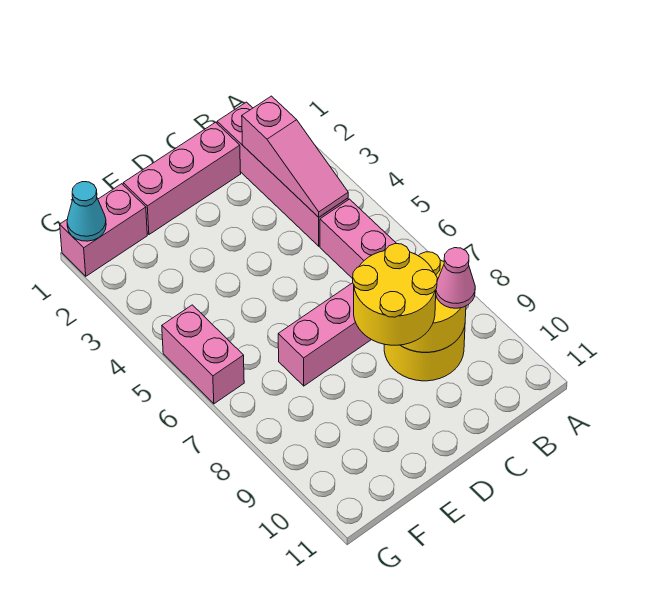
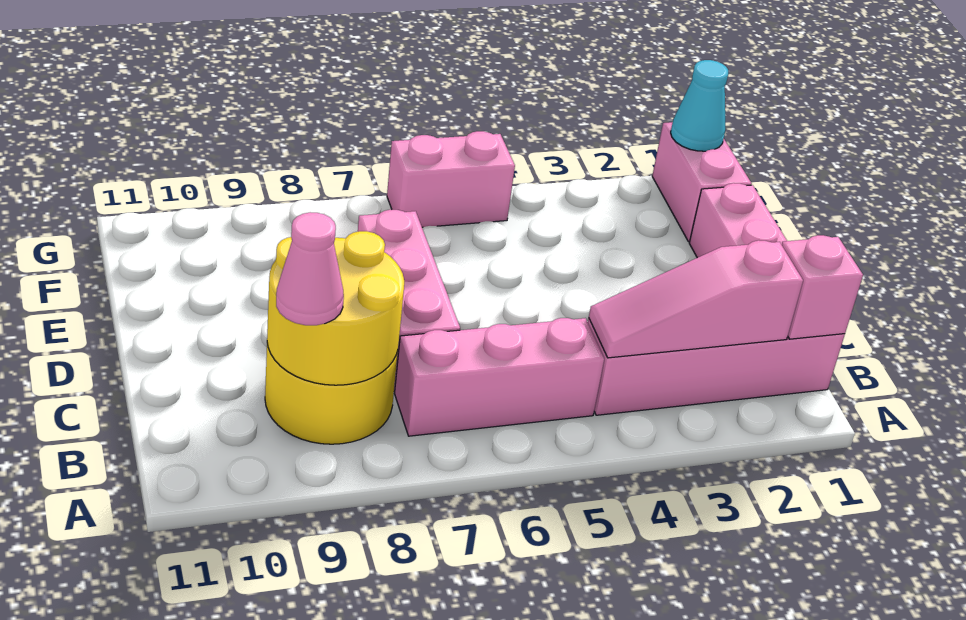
none -> pink brick B1 level 2
yellow round brick C8:D9 level 3 -> none

